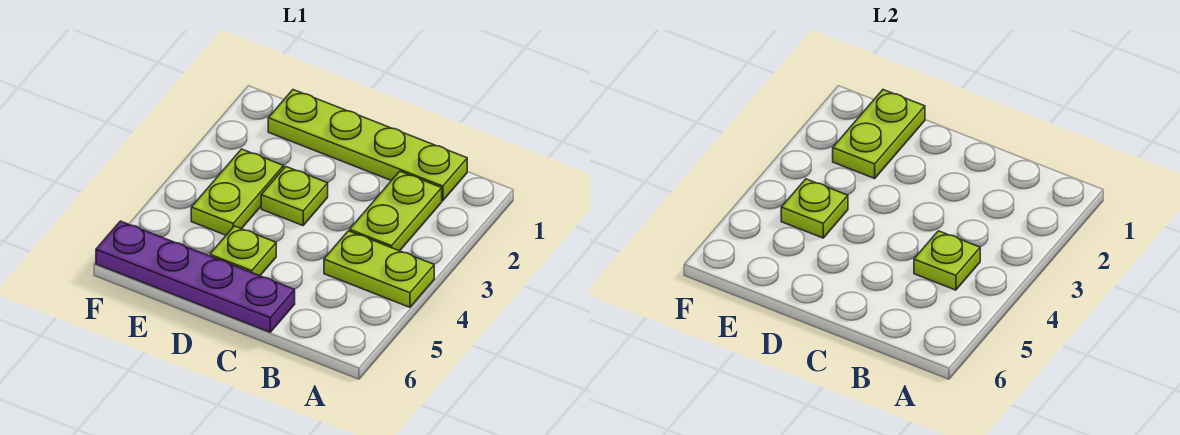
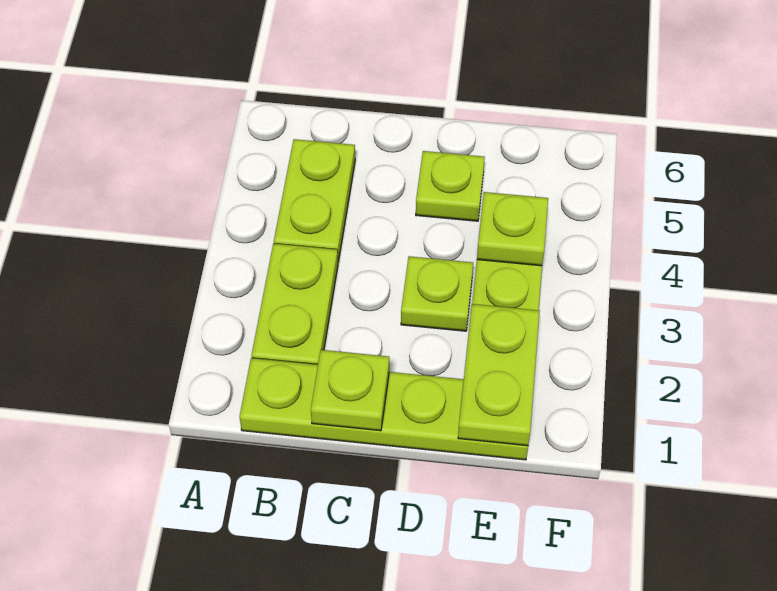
lime plate A4:B4 level 1 -> lime plate B4:B5 level 1
lime plate B4 level 2 -> lime plate C1 level 2
purple plate C6:F6 level 1 -> none

